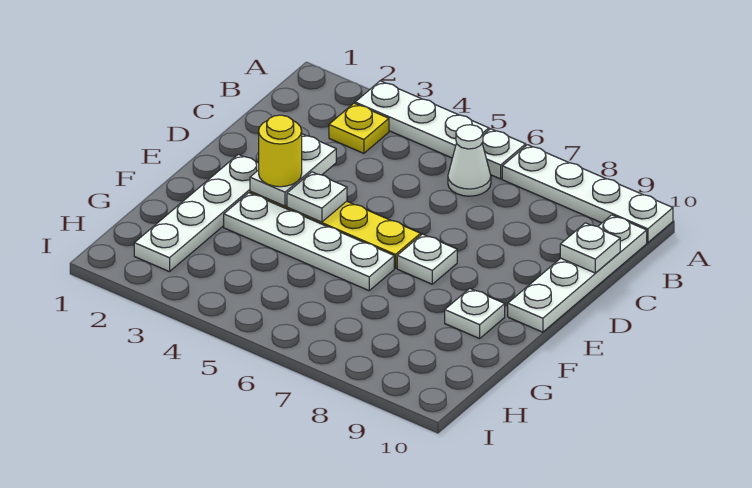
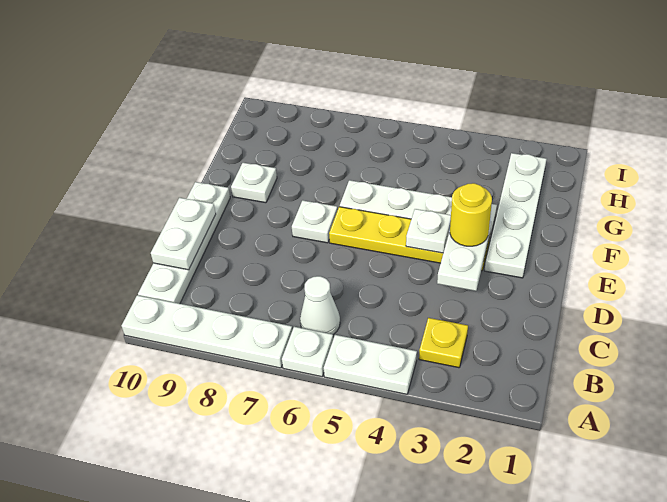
white plate A3:A5 level 1 -> white plate A4:A5 level 1
white plate C10 level 2 -> white plate C10:D10 level 2

